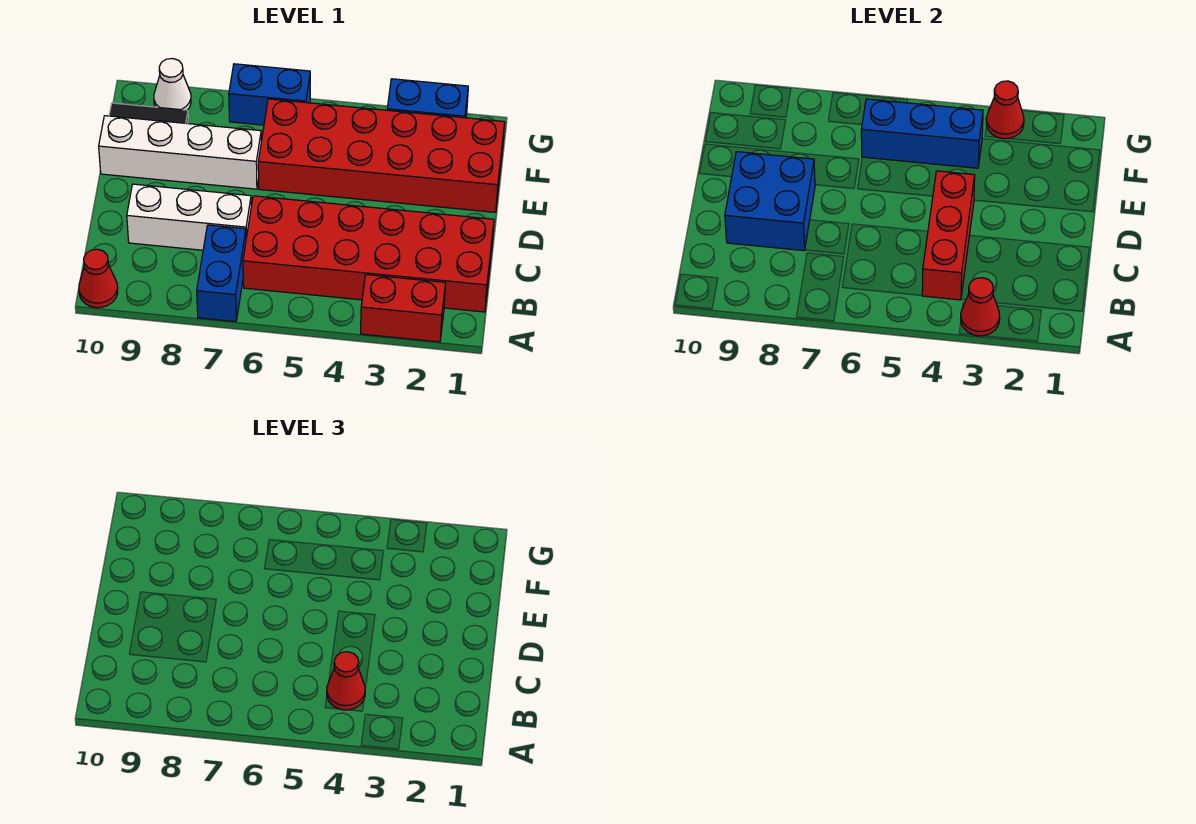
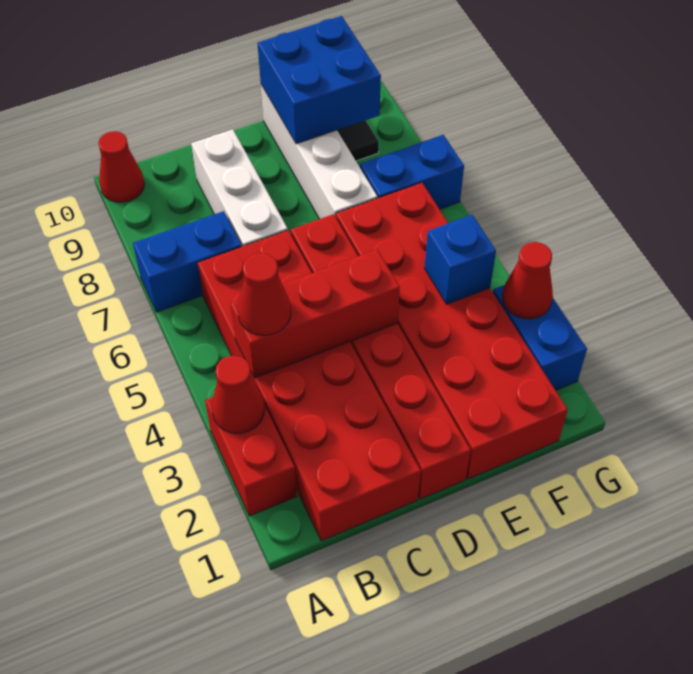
blue brick C8:D9 level 2 -> blue brick E9:F10 level 2
none -> red brick D1:D6 level 1
blue brick F4:F6 level 2 -> blue brick F4 level 2
blue brick G6:G7 level 1 -> blue brick F7:G7 level 1
white cone G9 level 1 -> none

